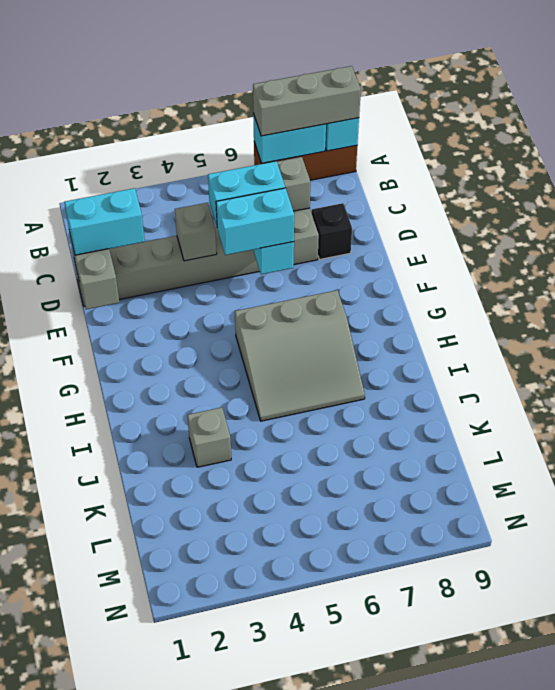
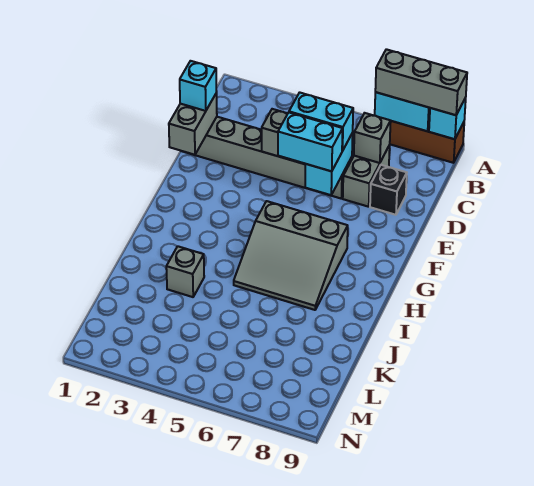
cyan brick D1:D2 level 3 -> cyan brick D1 level 3

